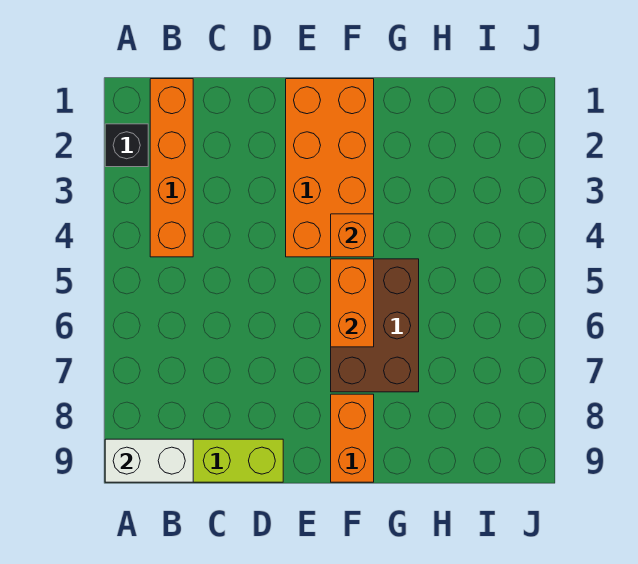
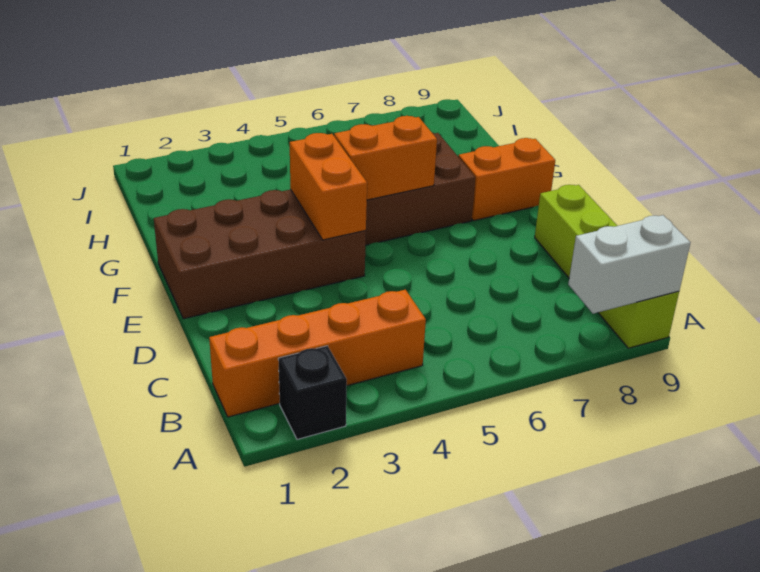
white brick A9:B9 level 2 -> white brick A8:A9 level 2
orange brick E1:F4 level 1 -> brown brick E1:F4 level 1
orange brick F4 level 2 -> orange brick E4:F4 level 2

